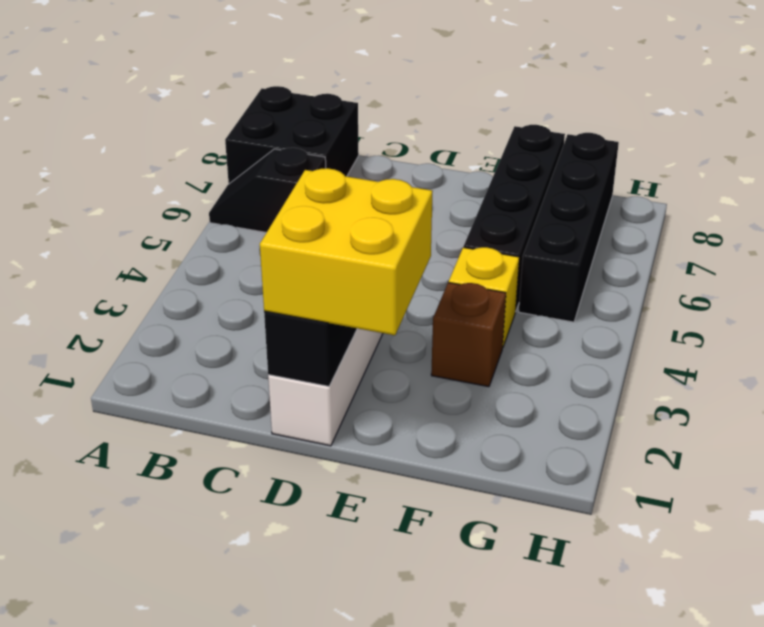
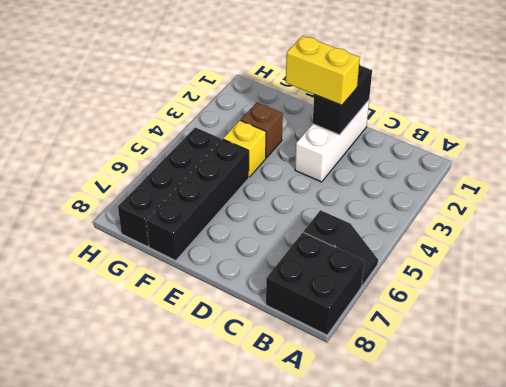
yellow brick D1:E2 level 3 -> yellow brick D2:E2 level 3

